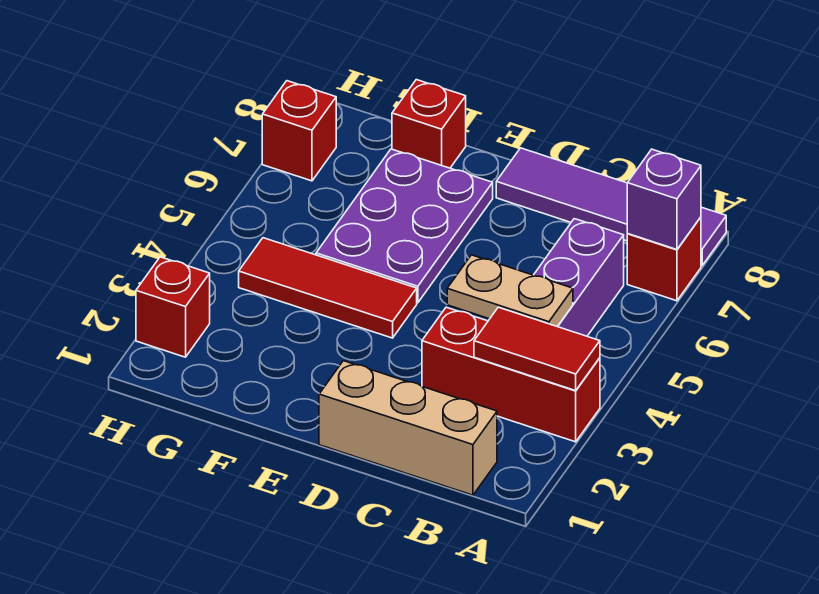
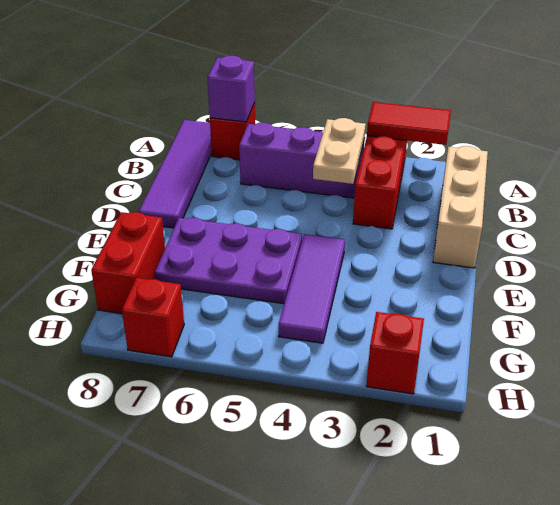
red tile A3:B3 level 2 -> red tile A2:A3 level 2
red tile E4:G4 level 1 -> purple tile E4:G4 level 1
red brick F8 level 1 -> red brick F8:G8 level 1

